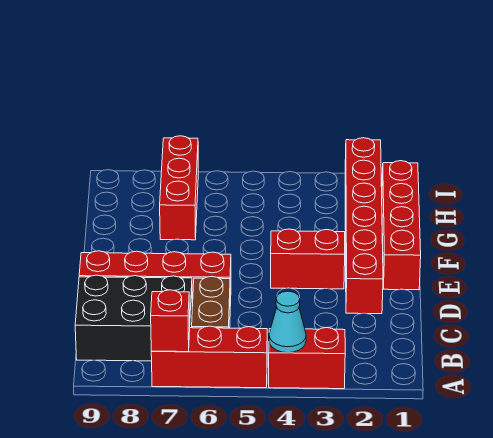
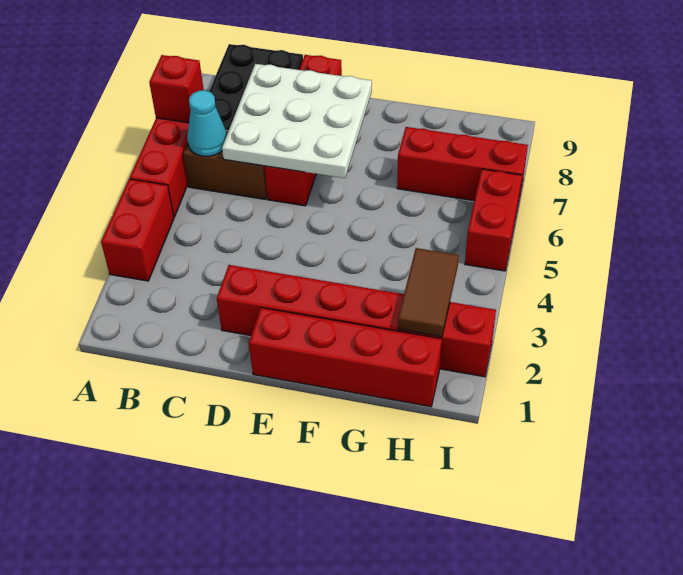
cyan cone A4 level 2 -> cyan cone B6 level 2
none -> white plate C6:E8 level 2
red brick E3:E4 level 1 -> red brick I5:I6 level 1
none -> brown tile H2:H3 level 2

